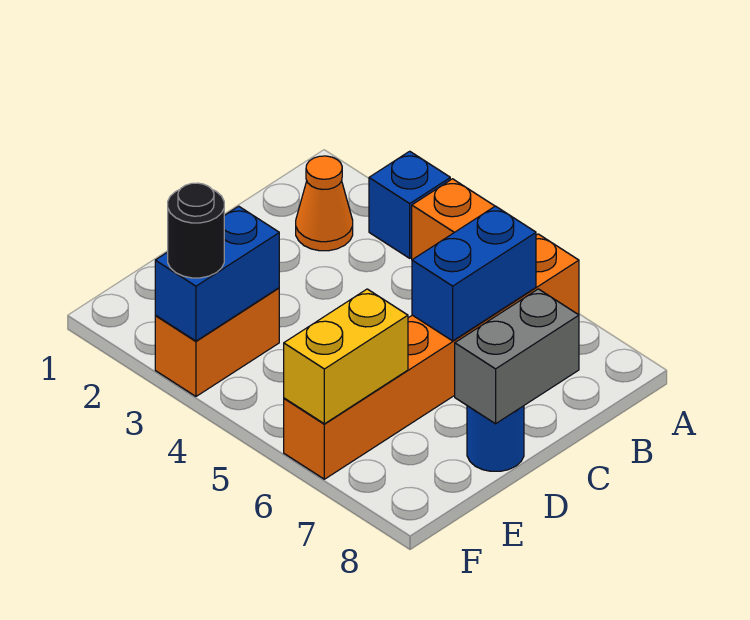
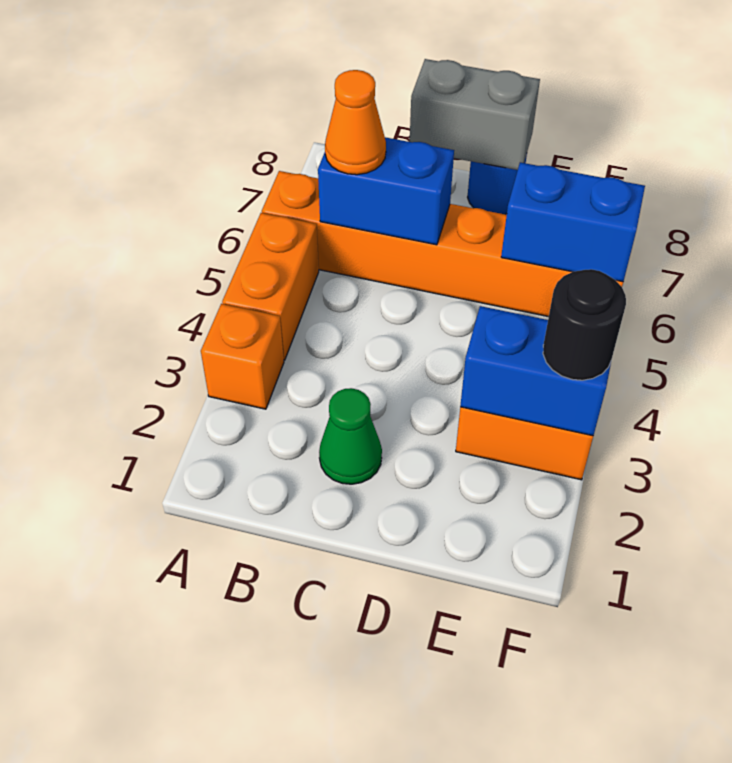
blue brick A3 level 1 -> orange brick A3 level 1
orange cone B2 level 1 -> orange cone B6 level 3
none -> green cone C2 level 1
yellow brick E6:F6 level 2 -> blue brick E6:F6 level 2

